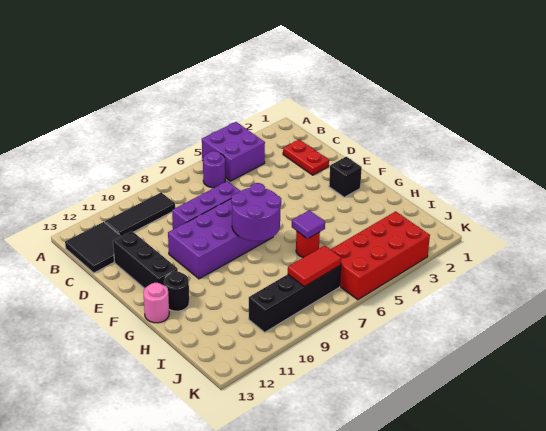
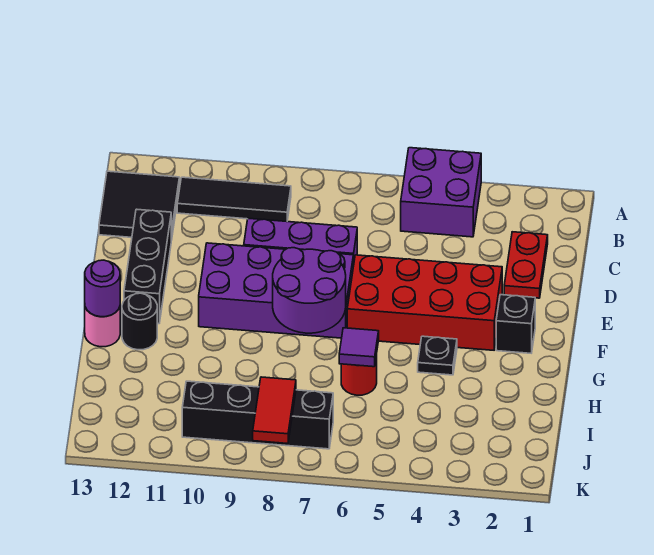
purple round brick B6 level 1 -> purple round brick G13 level 2
none -> black plate G4 level 1
red brick J3:K6 level 1 -> red brick E3:F6 level 1
red tile J7:J8 level 2 -> red tile J8:K8 level 2

